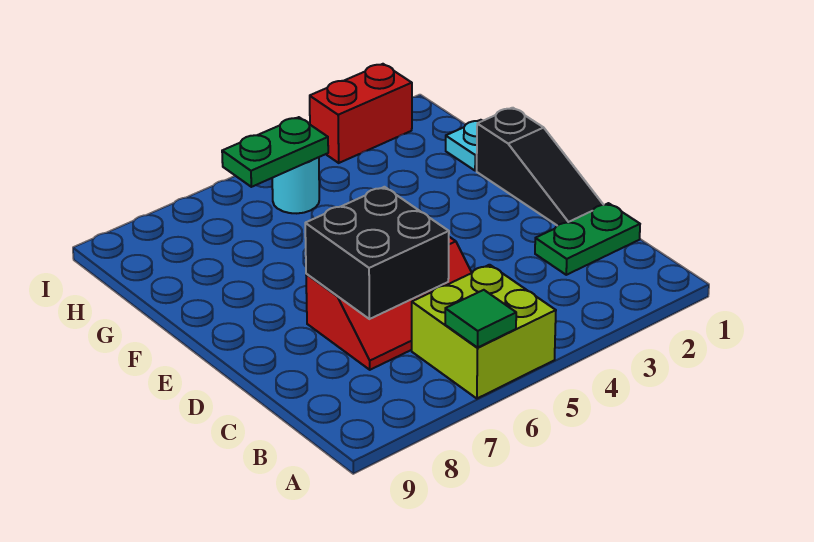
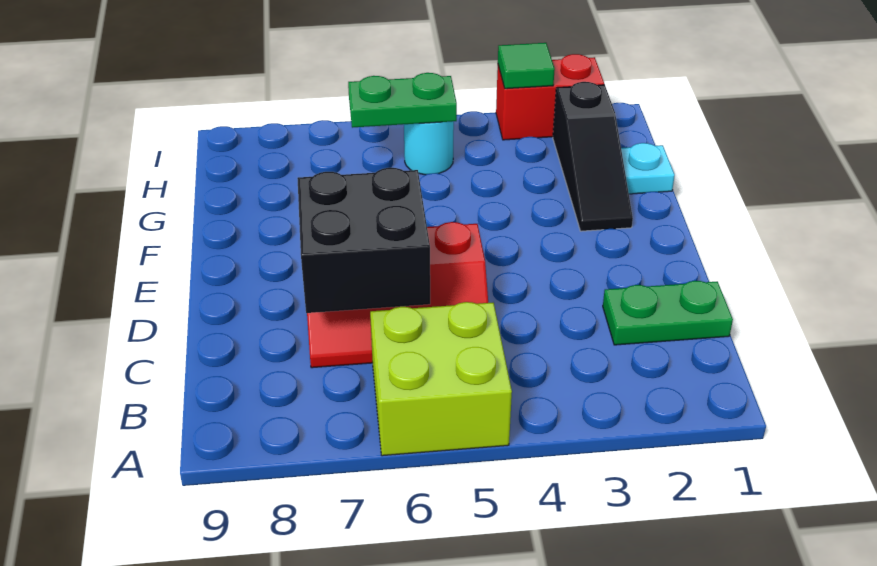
green tile A6 level 2 -> green tile I3 level 2
black slope D1:F1 level 1 top F -> black slope F2:H2 level 1 top H

